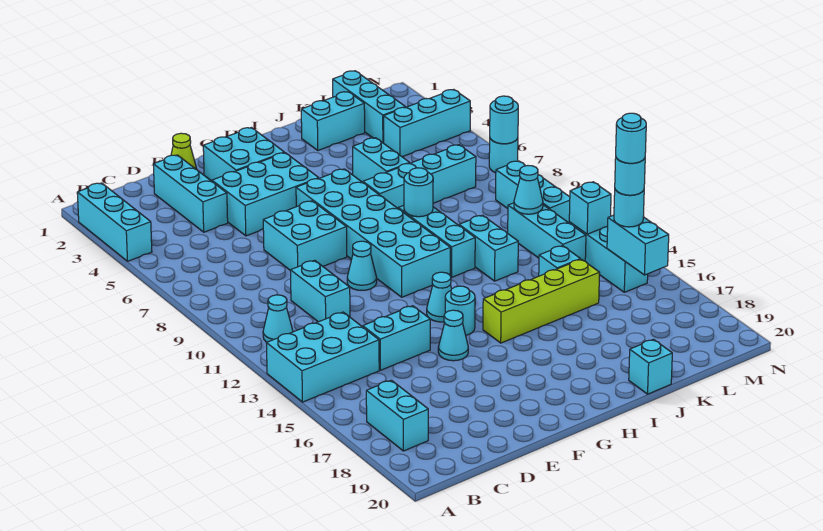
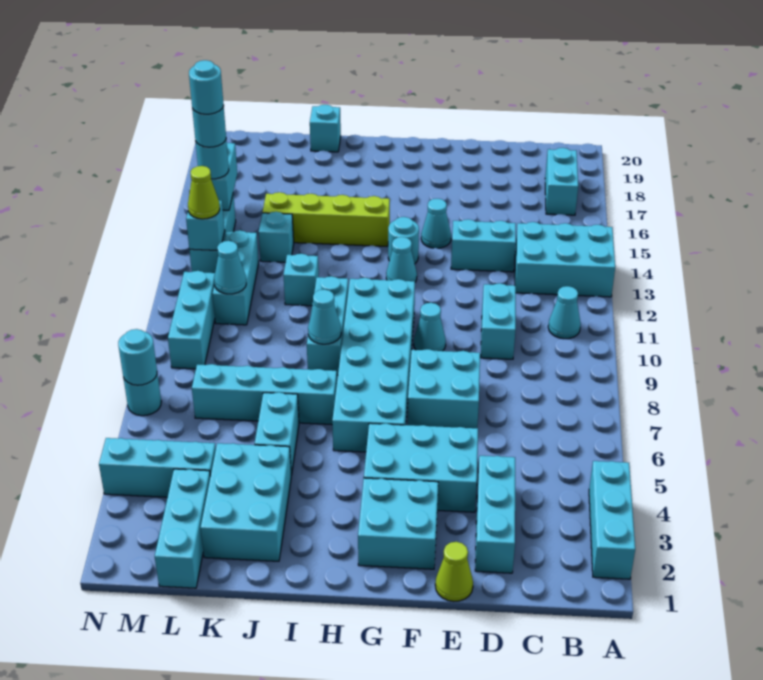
cyan round brick I9 level 2 -> cyan cone I9 level 2
cyan brick J2:K2 level 1 -> cyan brick J2:K4 level 1
cyan brick J11:J12 level 1 -> cyan brick J12 level 1
none -> lime cone M13 level 3

